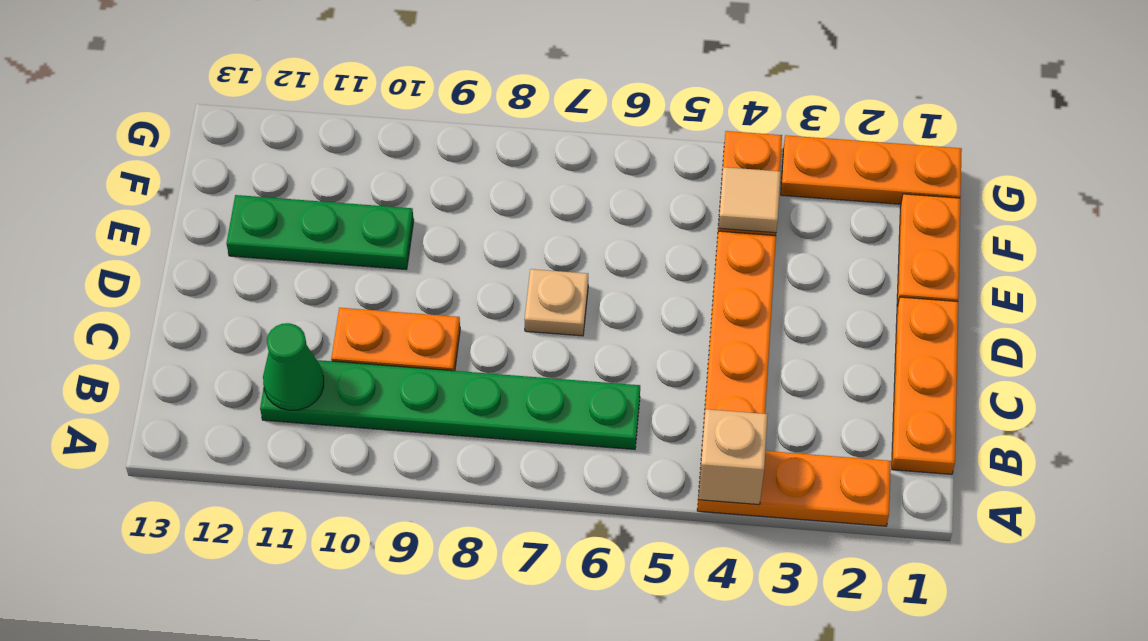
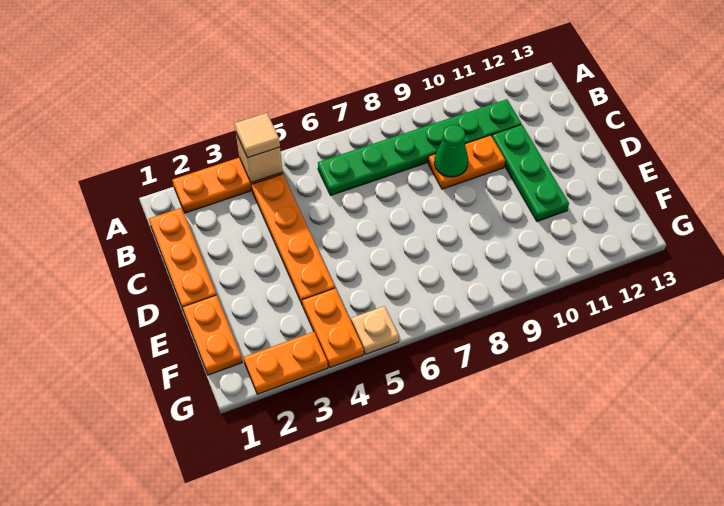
green cone B11 level 2 -> green cone C9 level 2
tan plate D7 level 1 -> tan plate G5 level 1
green plate E10:E12 level 1 -> green plate C11:E11 level 1
tan tile F4 level 2 -> tan tile A4 level 3
orange plate G1:G3 level 1 -> orange plate G2:G3 level 1

